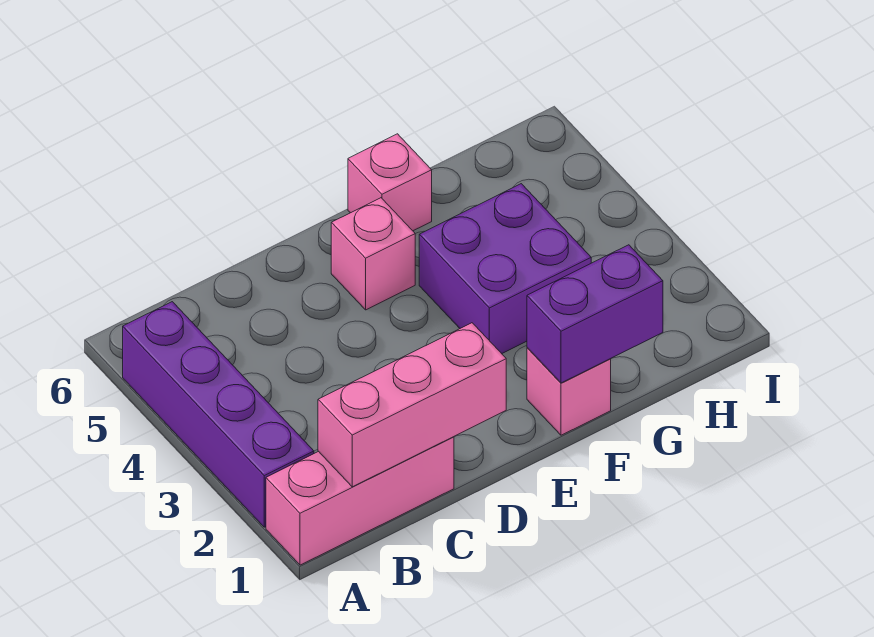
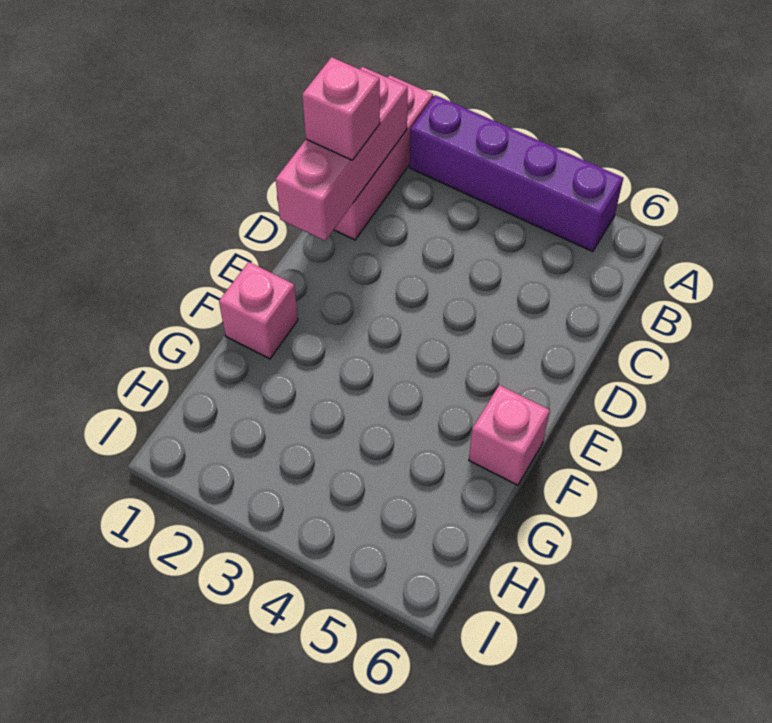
pink brick E5 level 1 -> pink brick C1 level 3
purple brick F1:G1 level 2 -> none
purple brick F3:G4 level 1 -> none

